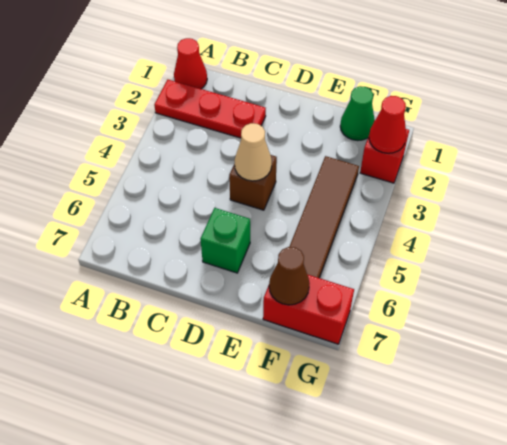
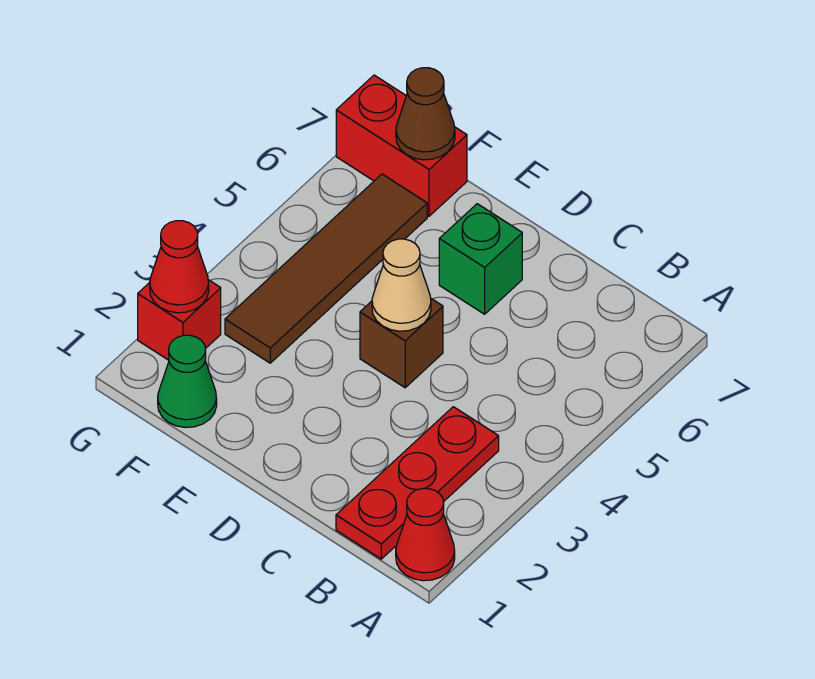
red plate A2:C2 level 1 -> red plate B1:B3 level 1

